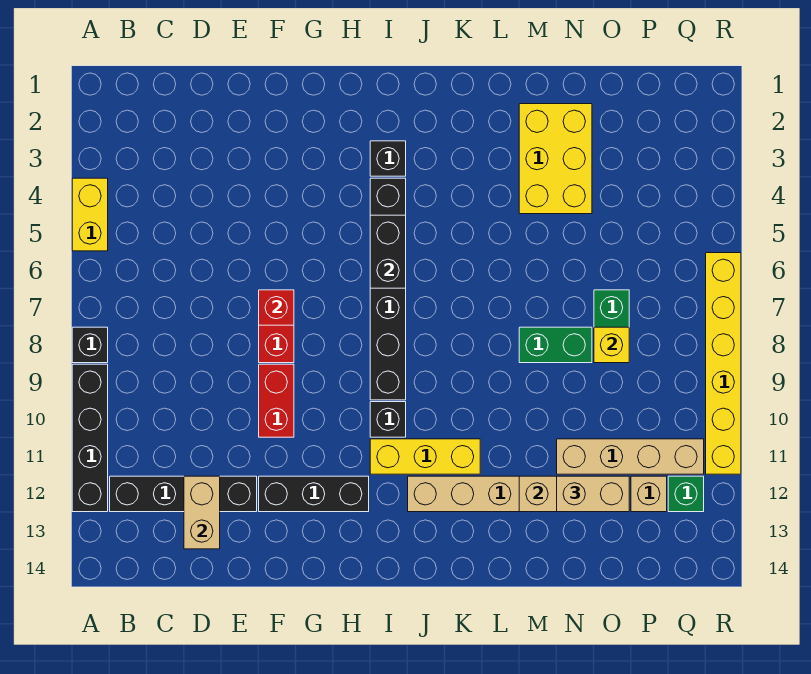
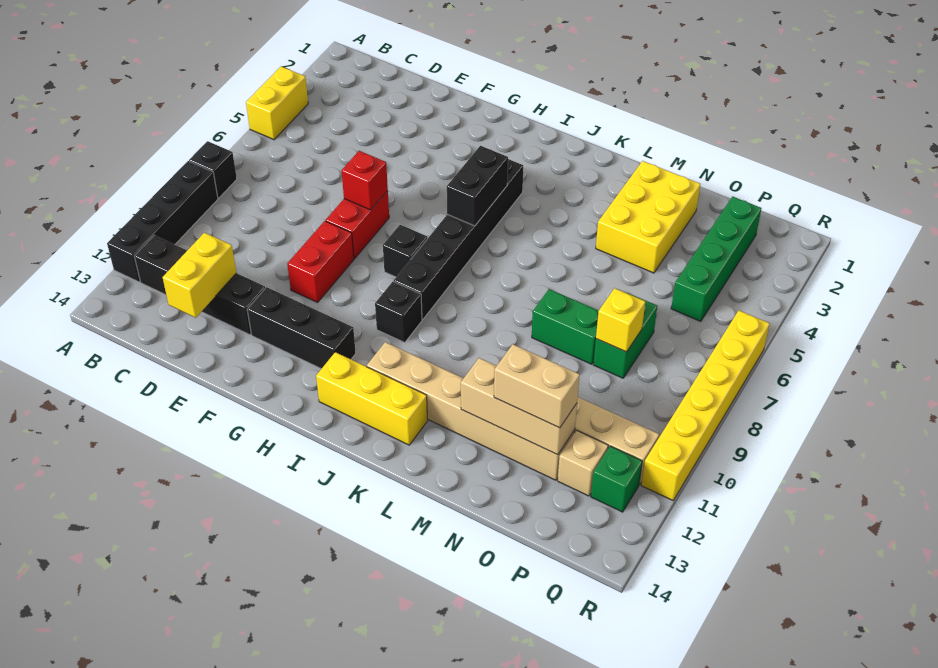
tan brick D12:D13 level 2 -> yellow brick D12:D13 level 2
black brick I3 level 1 -> black brick H8 level 1
yellow brick I11:K11 level 1 -> yellow brick I13:K13 level 1
none -> green brick P2:P5 level 1

